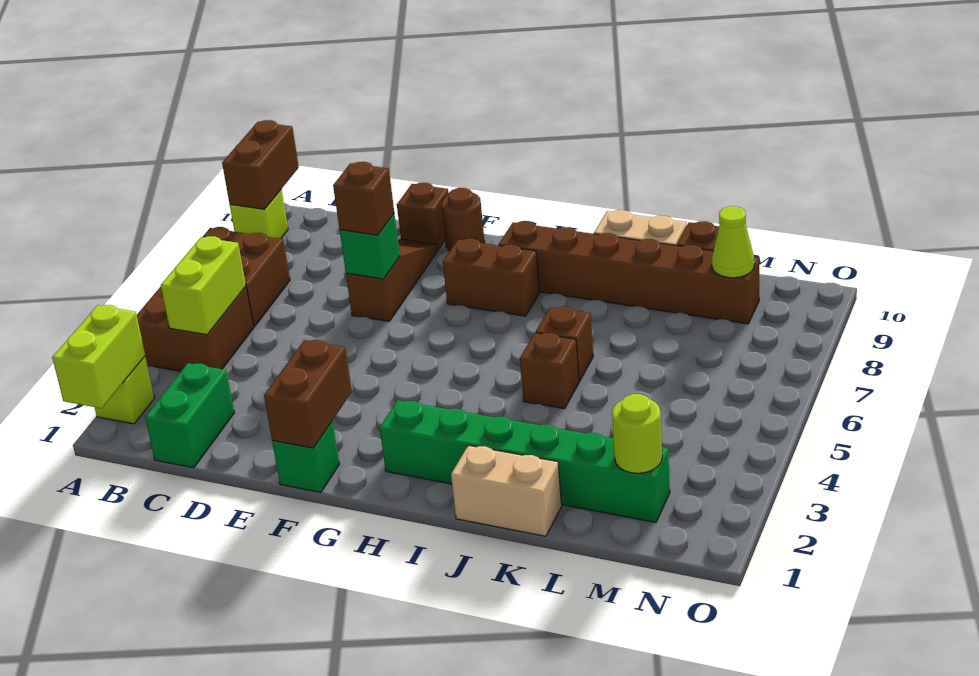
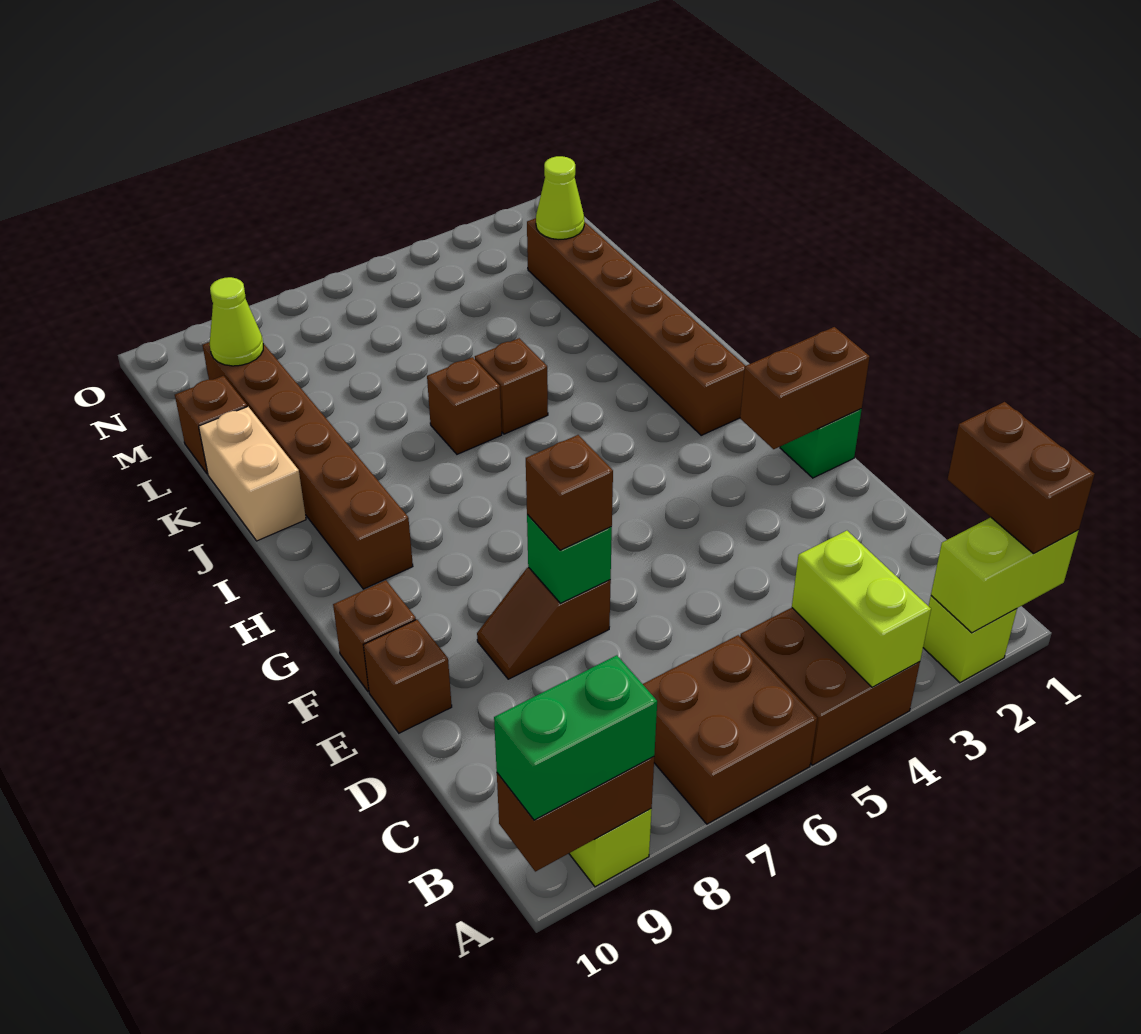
lime brick B4:B5 level 2 -> lime brick A4:B4 level 2
green brick C1:C2 level 1 -> green brick A9:A10 level 3
brown slope E7:E9 level 1 top 7 -> brown slope E7:E8 level 1 top 7
brown round brick F10 level 1 -> brown brick F10 level 1
brown brick G8:H8 level 1 -> brown brick A1:B1 level 3
green brick H2:M2 level 1 -> brown brick H2:M2 level 1
tan brick J1:K1 level 1 -> none
lime round brick M2 level 2 -> lime cone M2 level 2

